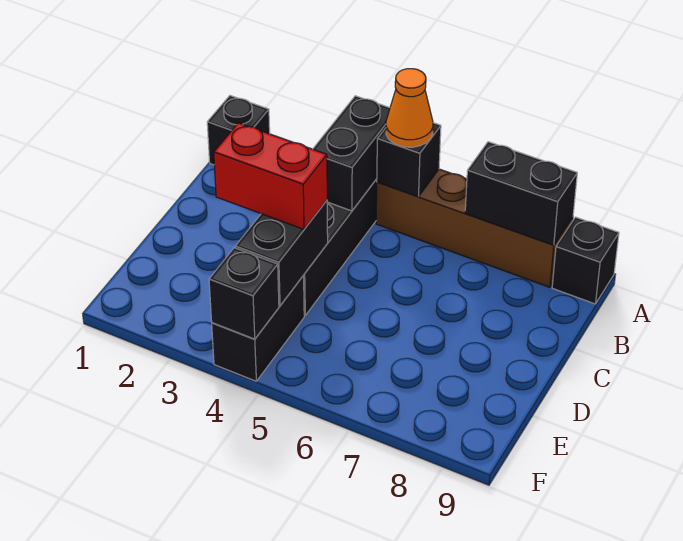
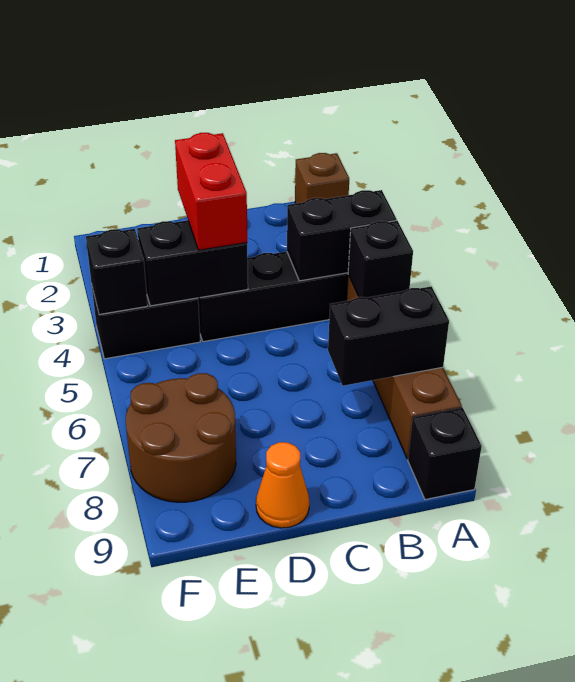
black brick A1 level 1 -> brown brick A1 level 1
orange cone A5 level 3 -> orange cone D9 level 1
black brick A7:A8 level 2 -> black brick A7:B7 level 2
none -> brown round brick E7:F8 level 1

